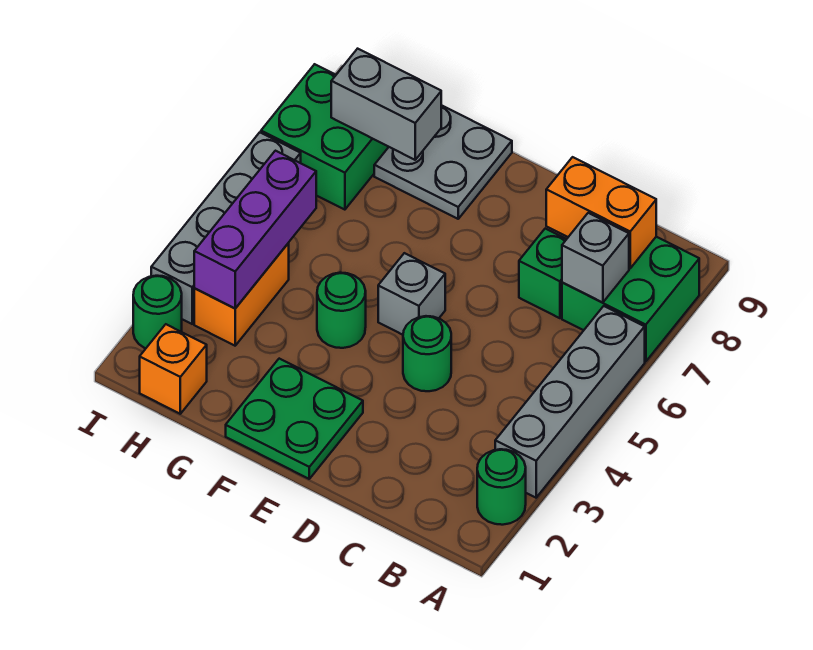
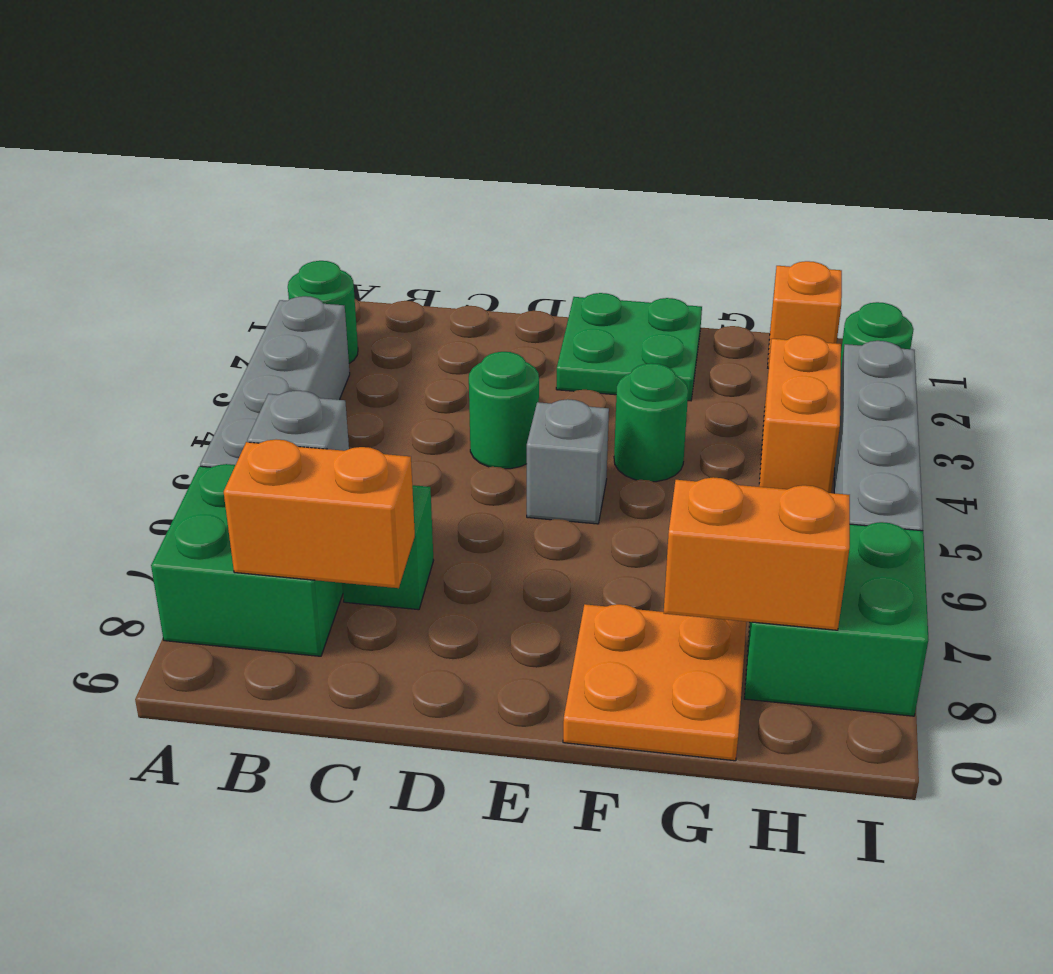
grey plate F8:G9 level 1 -> orange plate F8:G9 level 1
grey brick G8:H8 level 2 -> orange brick G8:H8 level 2
purple brick H3:H5 level 2 -> none

